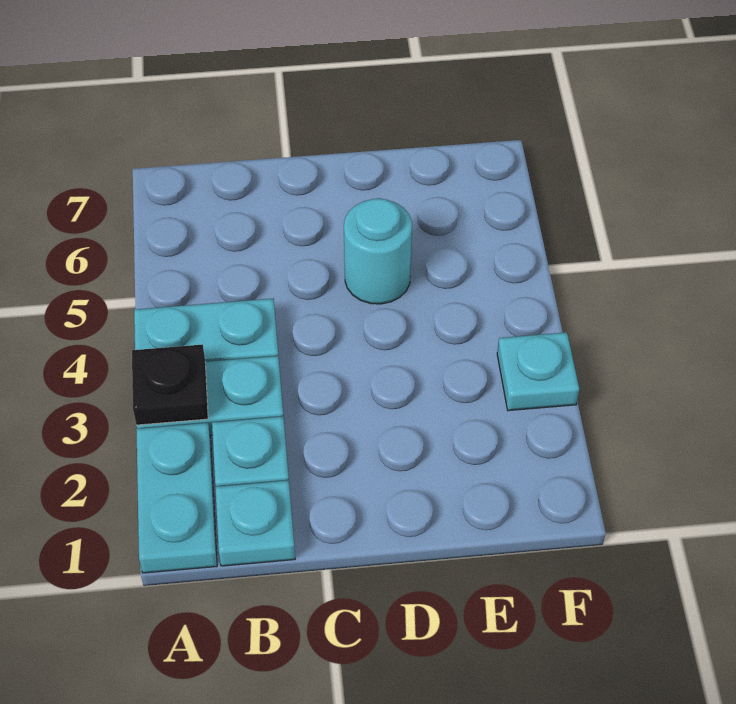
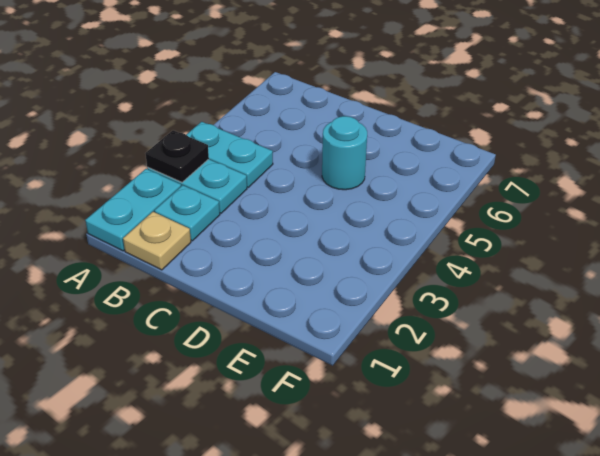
cyan plate B1 level 1 -> tan plate B1 level 1
cyan plate F3 level 1 -> none

